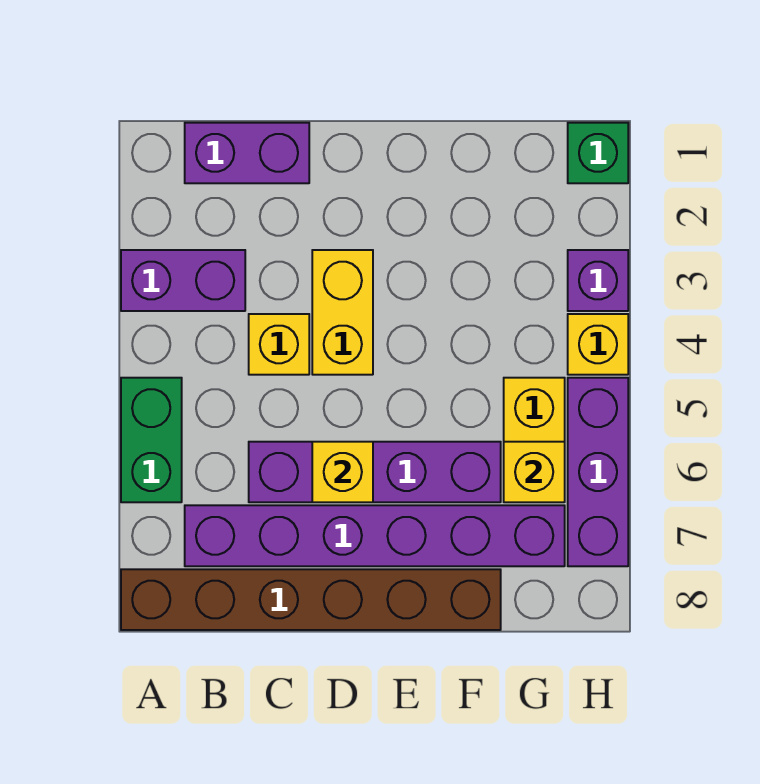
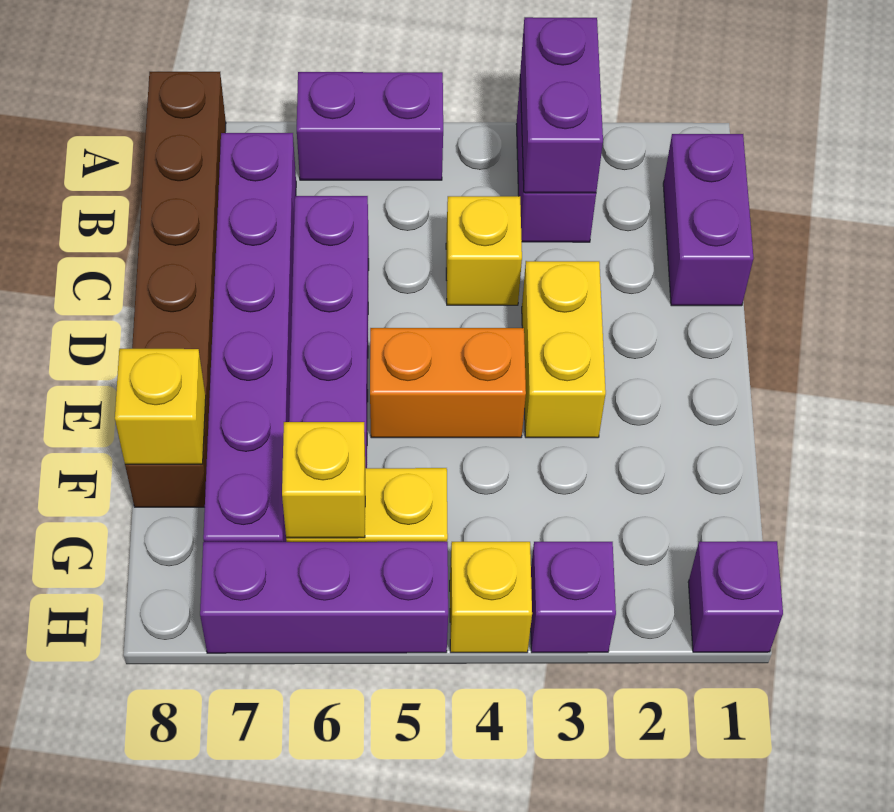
none -> purple brick A3:B3 level 2
green brick A5:A6 level 1 -> purple brick A5:A6 level 1
yellow brick D3:D4 level 1 -> yellow brick D3:E3 level 1
yellow brick D6 level 2 -> yellow brick F8 level 2
none -> orange brick E4:E5 level 1
green brick H1 level 1 -> purple brick H1 level 1

